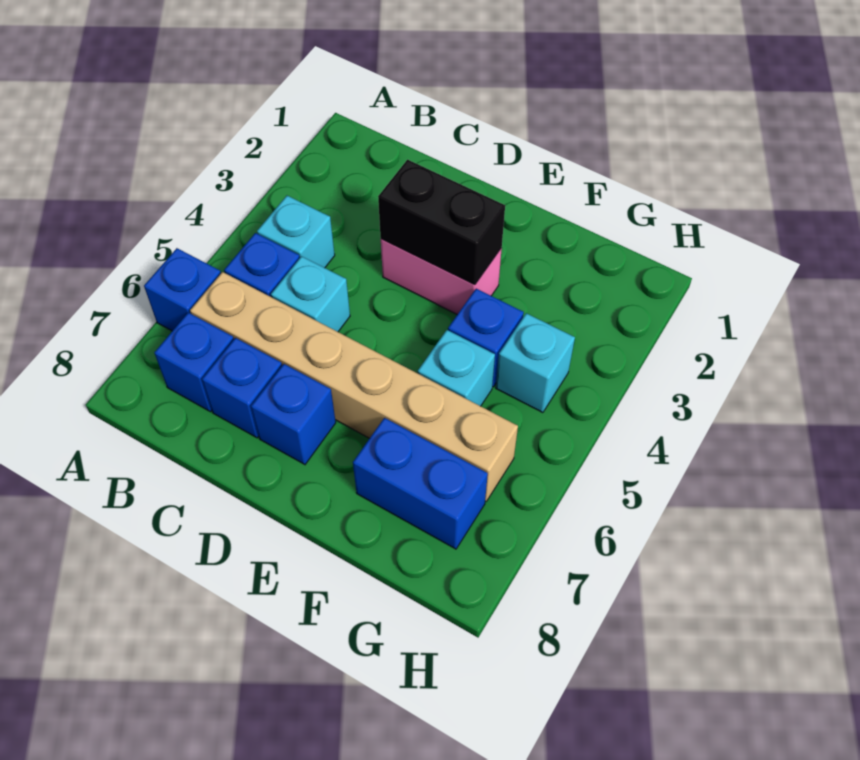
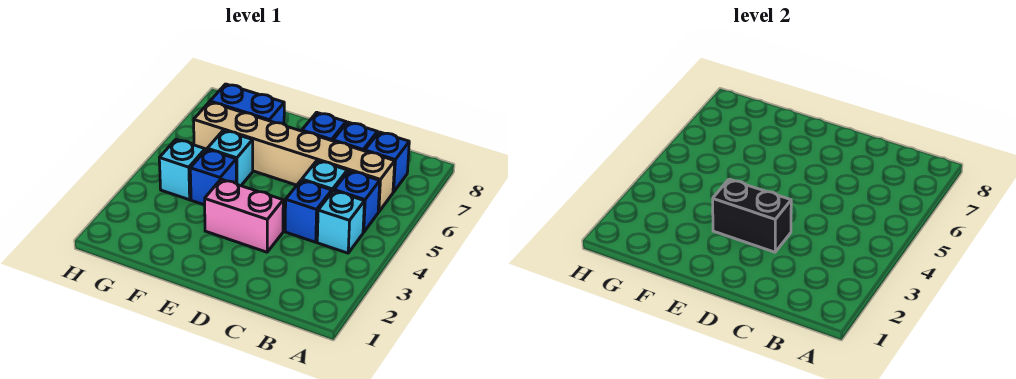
blue brick A6 level 1 -> blue brick C4 level 1

